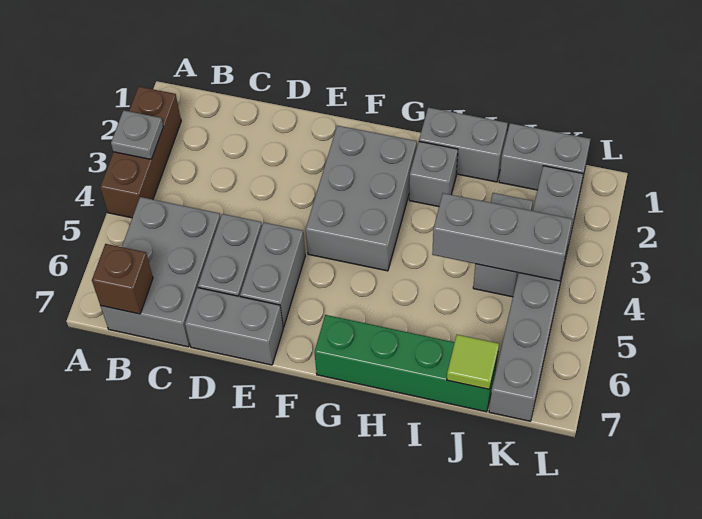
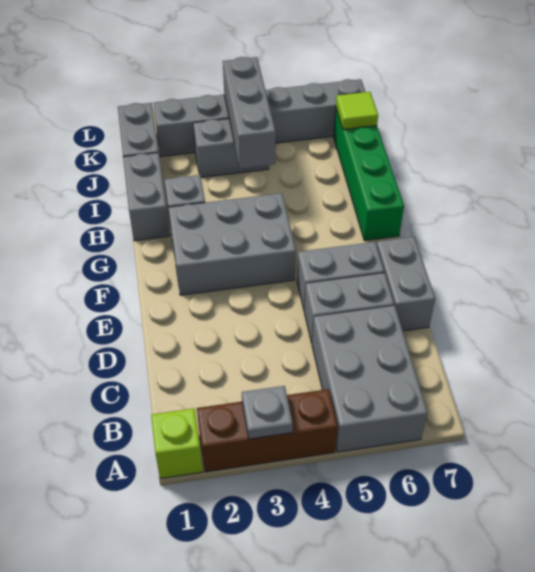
none -> lime brick A1 level 1
grey brick B5:C7 level 1 -> grey brick A5:C6 level 1
brown brick B7 level 2 -> none

